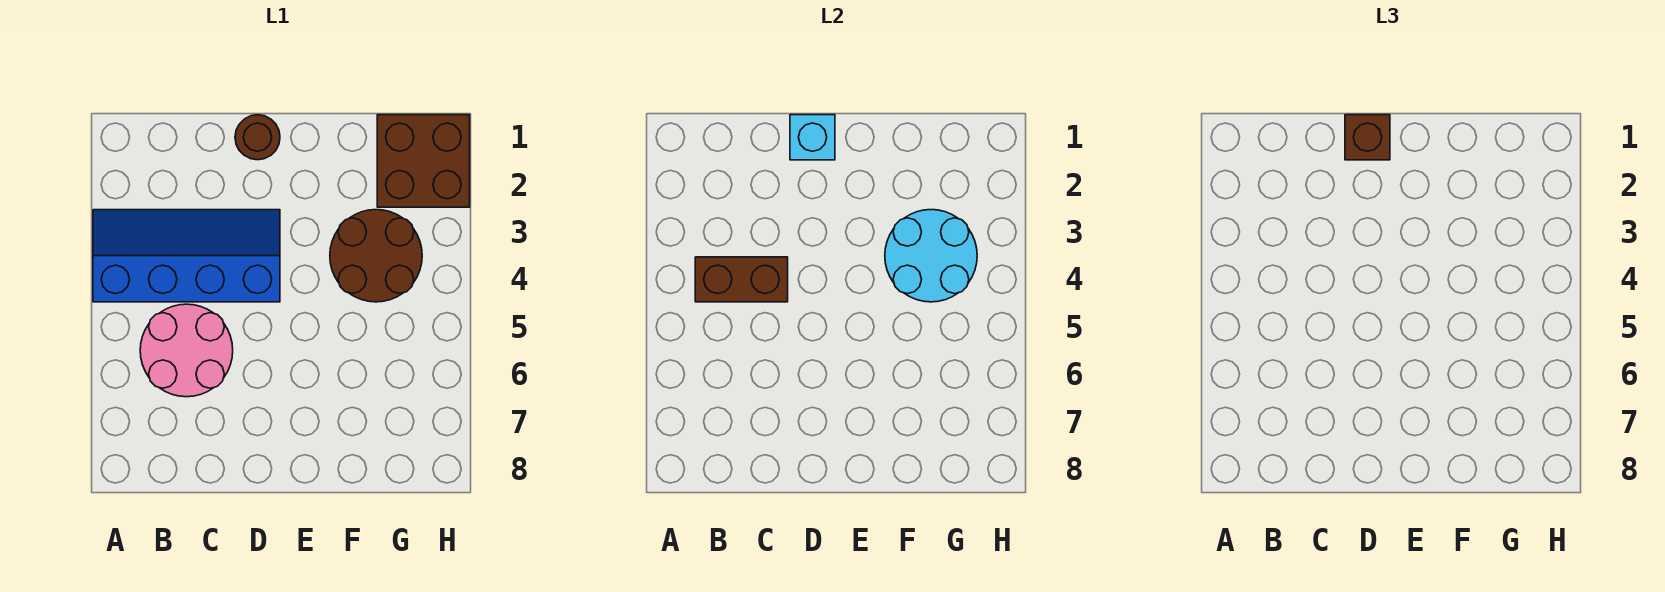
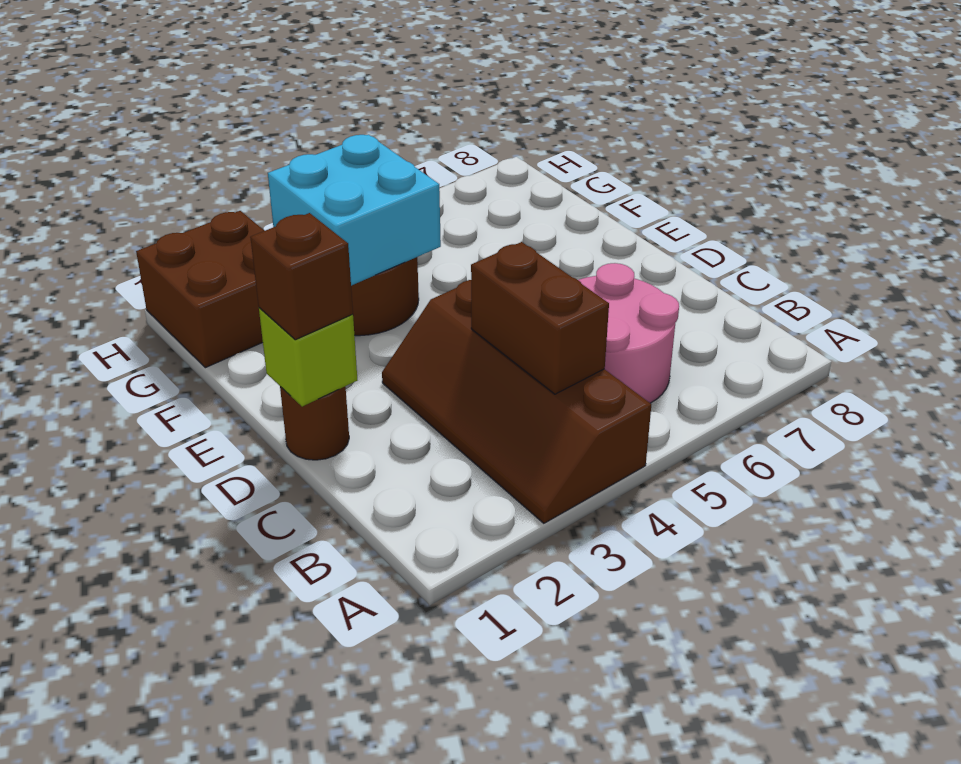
blue slope A3:D4 level 1 top 4 -> brown slope A3:D4 level 1 top 4
cyan brick D1 level 2 -> lime brick D1 level 2
cyan round brick F3:G4 level 2 -> cyan brick F3:G4 level 2

